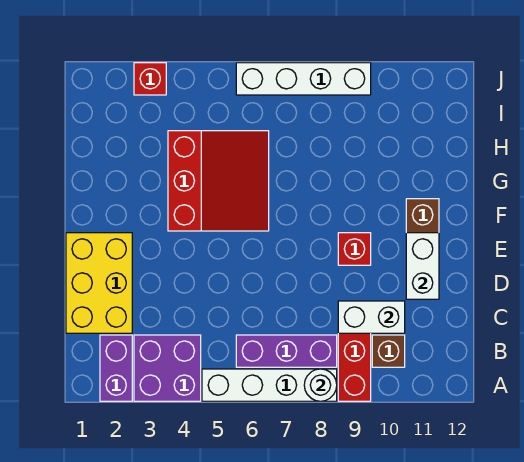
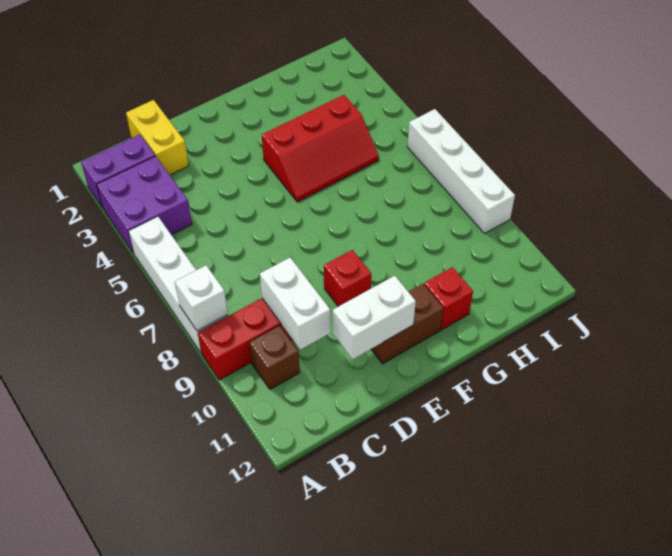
white round brick A8 level 2 -> white brick A8 level 2
purple brick B6:B8 level 1 -> none
yellow brick C1:E2 level 1 -> yellow brick C1:C2 level 1
red slope F4:H6 level 1 top 4 -> red slope F4:H5 level 1 top 4
red brick J3 level 1 -> red brick G11 level 1

